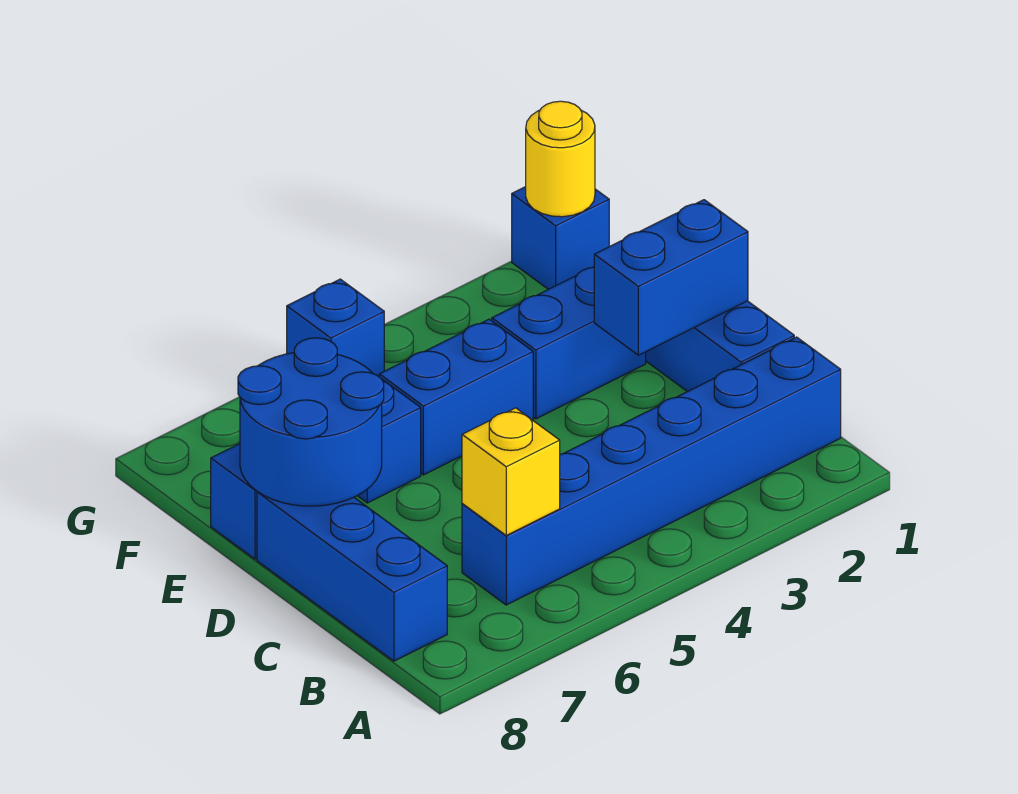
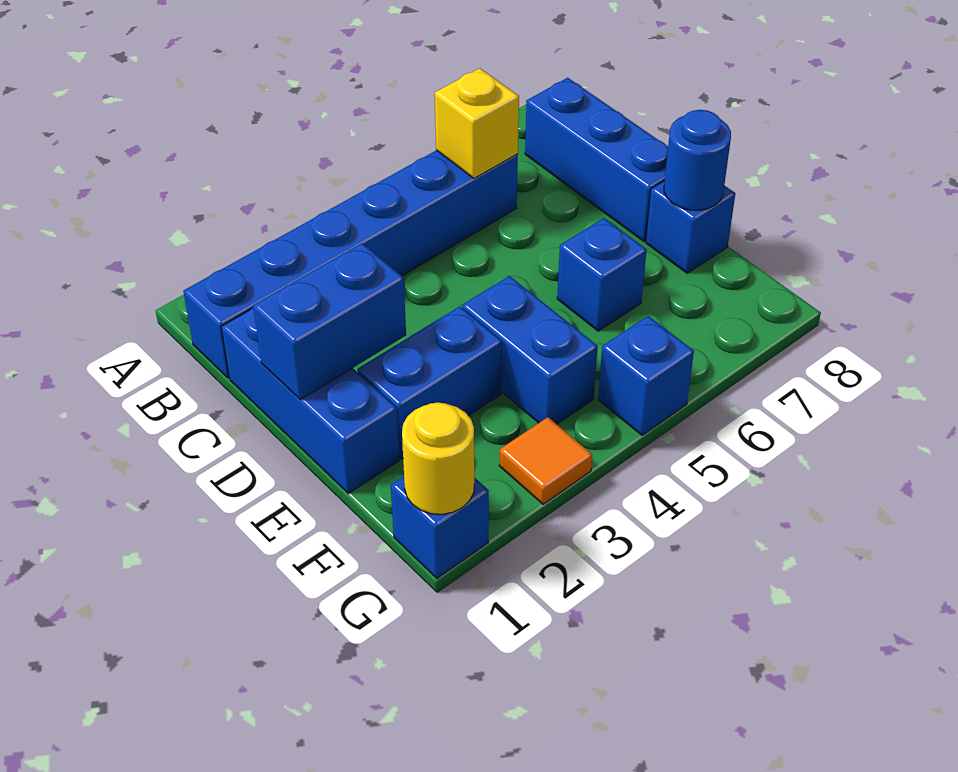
blue round brick D7:E8 level 2 -> blue round brick E8 level 2
blue brick E4:E5 level 1 -> blue brick E4:F4 level 1
none -> orange tile G3 level 1

